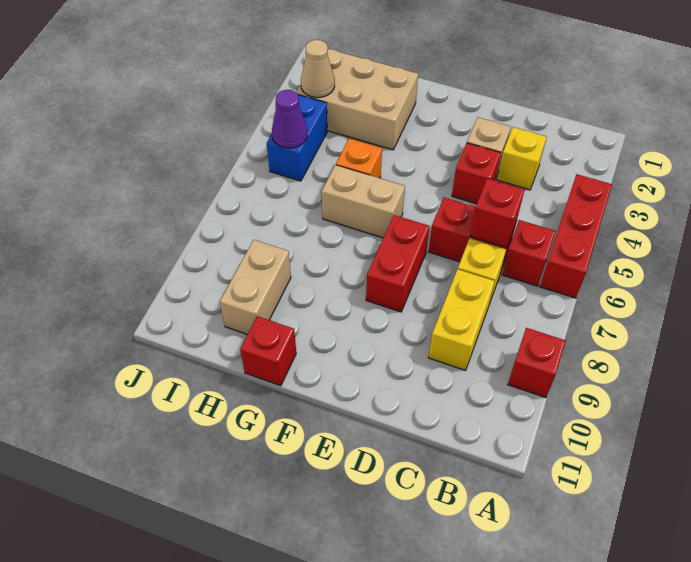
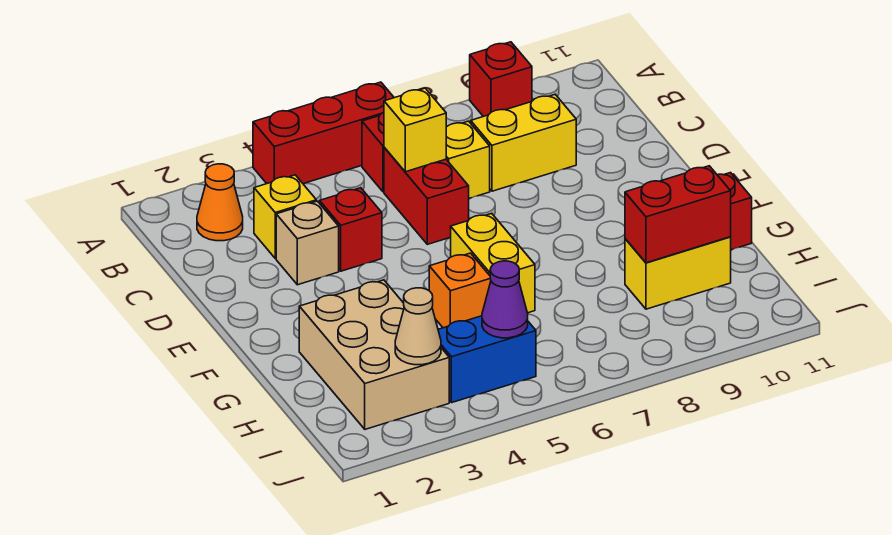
none -> orange cone B2 level 1
red brick C6 level 2 -> yellow brick C6 level 2
red brick E7:E8 level 1 -> red brick H9:H10 level 2
tan brick F6:G6 level 1 -> yellow brick F6:G6 level 1
tan brick H9:H10 level 1 -> yellow brick H9:H10 level 1

